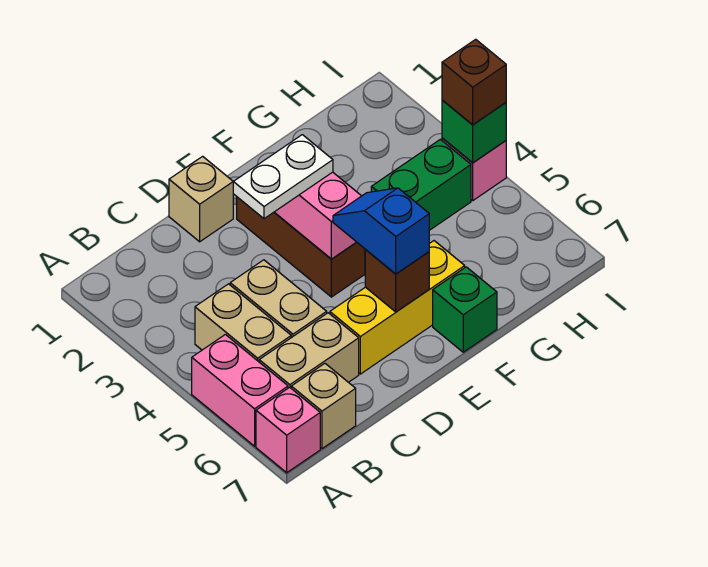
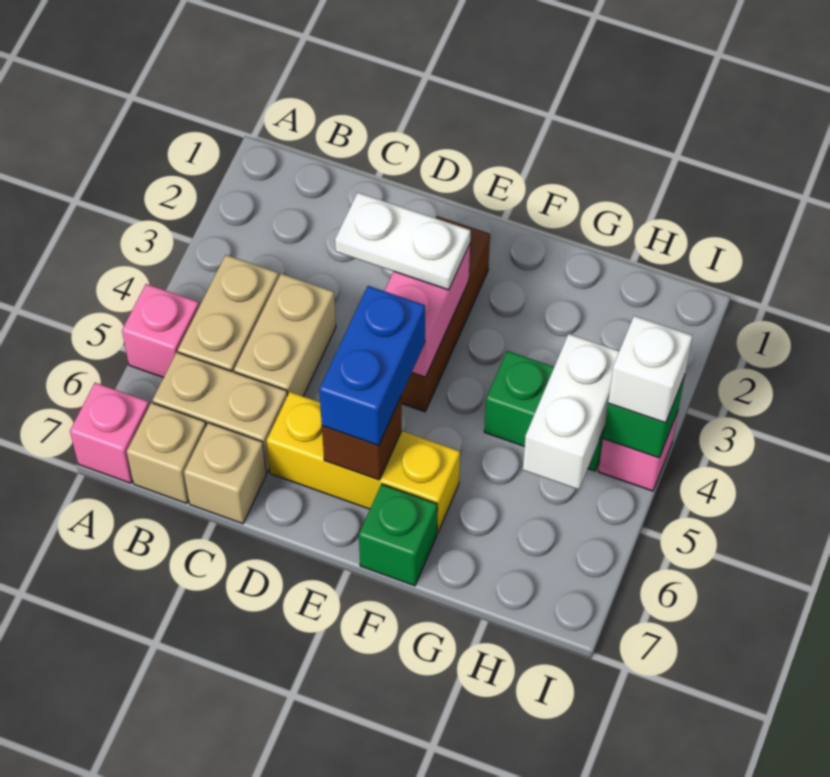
pink brick A5:A6 level 1 -> pink brick A5 level 1
tan brick D1 level 1 -> tan brick C7 level 1
blue slope E5:E6 level 3 top 6 -> blue brick E5:E6 level 3
none -> white brick H4:H5 level 2
brown brick I4 level 3 -> white brick I4 level 3

